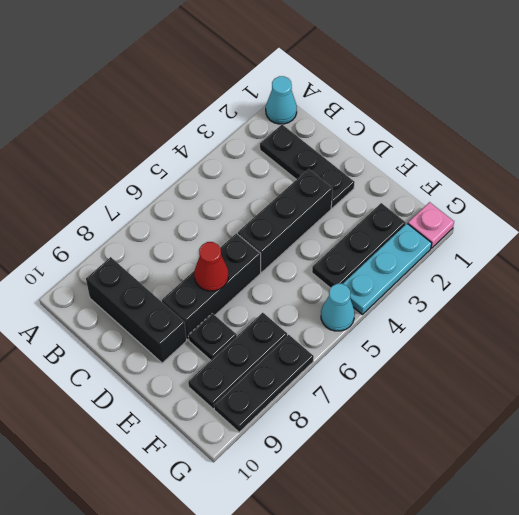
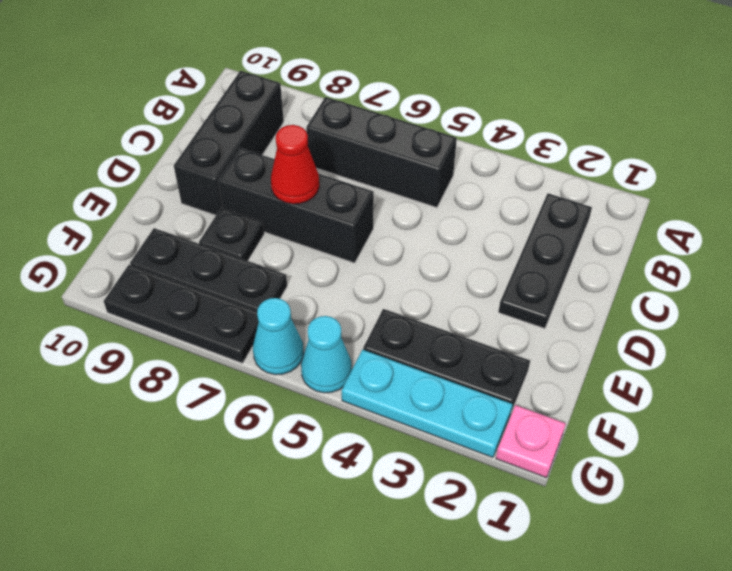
cyan cone A1 level 1 -> cyan cone G6 level 1
black brick D3:D5 level 1 -> black brick B5:B7 level 1

